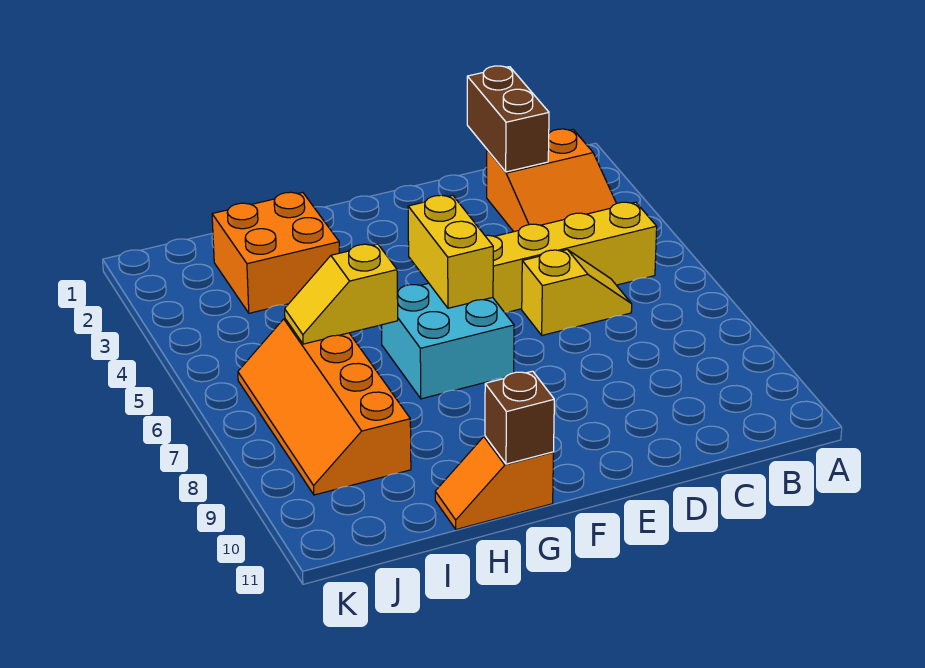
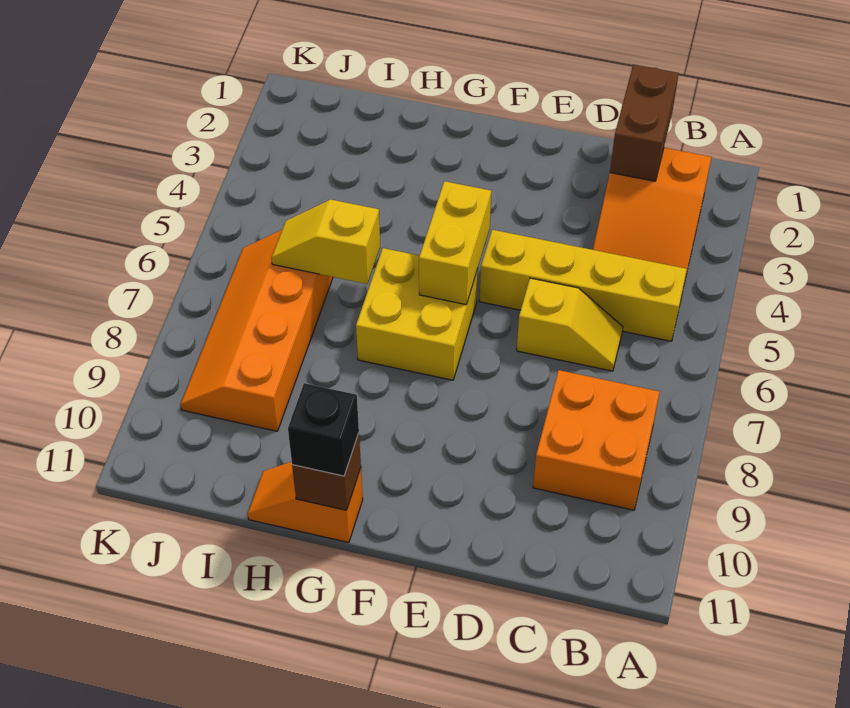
cyan brick F6:G7 level 1 -> yellow brick F6:G7 level 1
none -> black brick G11 level 3
orange brick H2:I3 level 1 -> orange brick B8:C9 level 1

